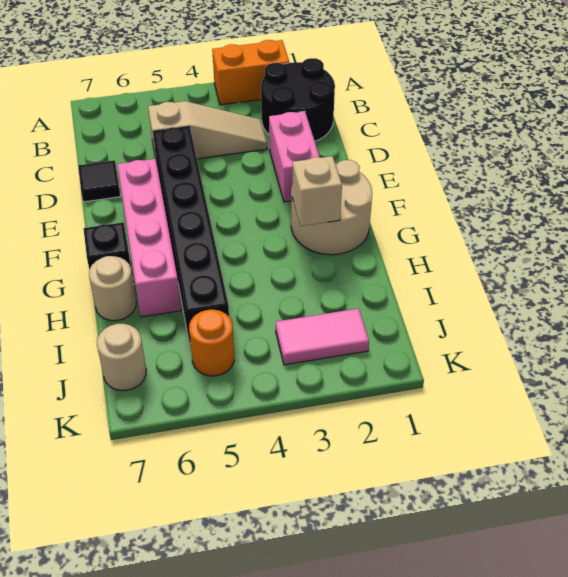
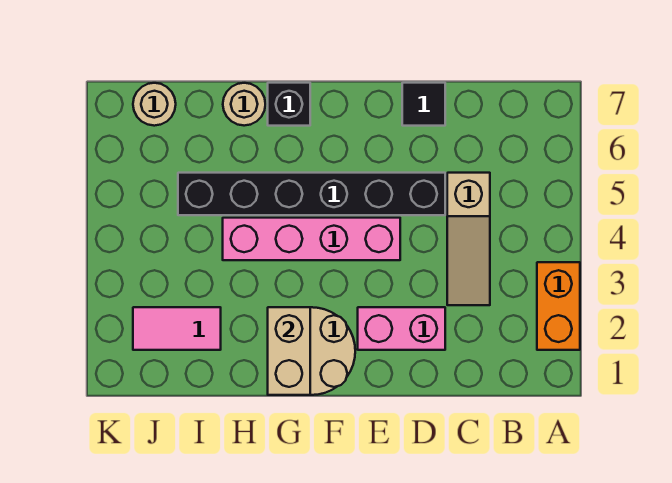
black round brick B1:C2 level 1 -> none
pink brick E6:H6 level 1 -> pink brick E4:H4 level 1
tan brick G2 level 2 -> tan brick G1:G2 level 2
pink tile J2:J3 level 1 -> pink tile I2:J2 level 1
orange round brick J5 level 1 -> none

